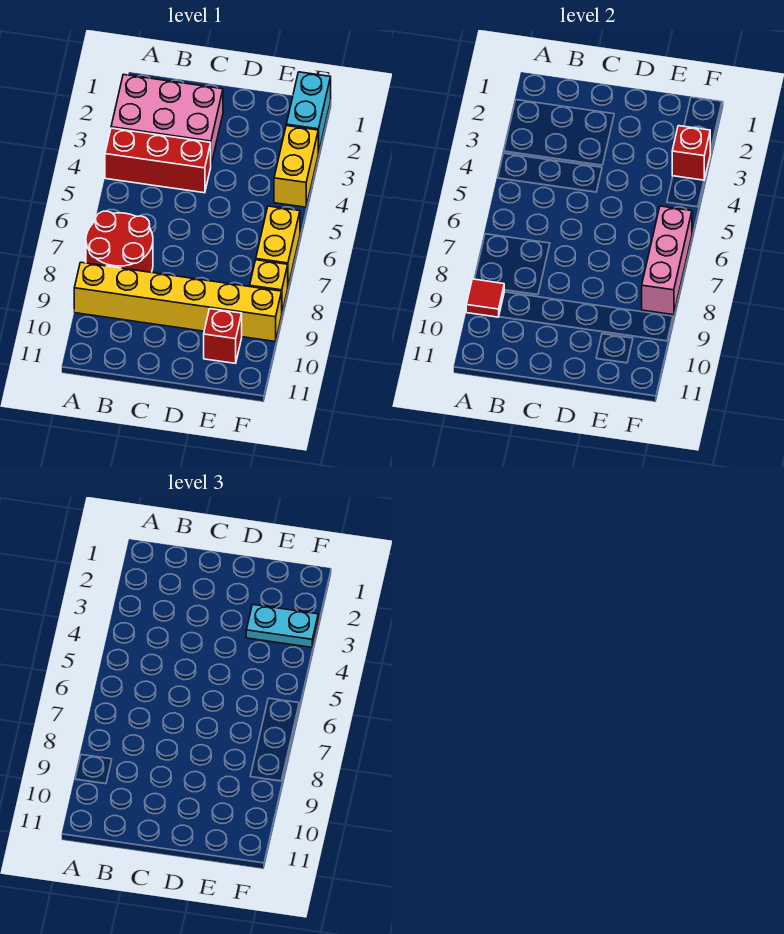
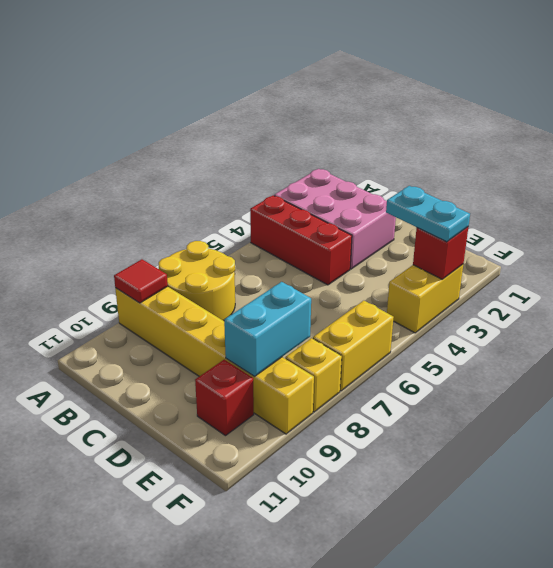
red round brick A7:B8 level 1 -> yellow round brick A7:B8 level 1
cyan brick F1:F2 level 1 -> cyan brick E8:E9 level 2
pink brick F6:F8 level 2 -> none

